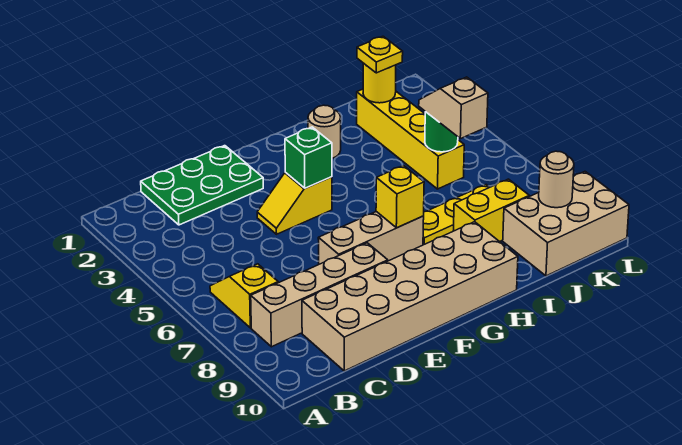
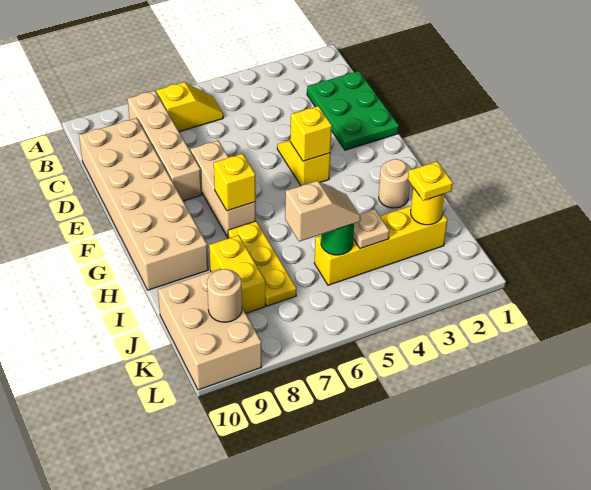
green brick F4 level 2 -> yellow brick F4 level 2
none -> tan plate J4 level 2

